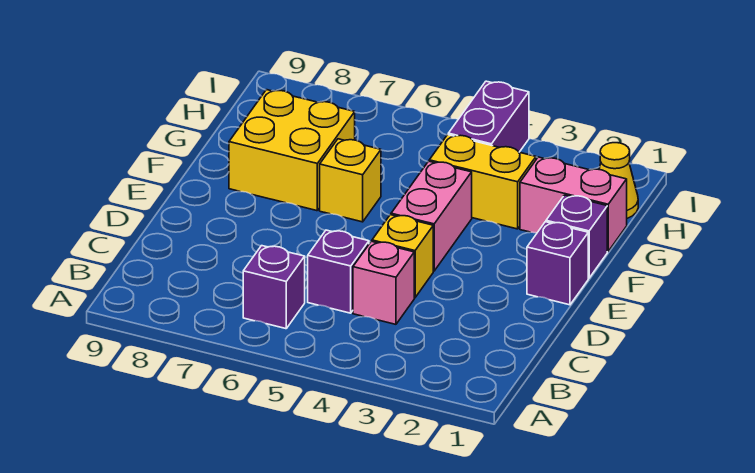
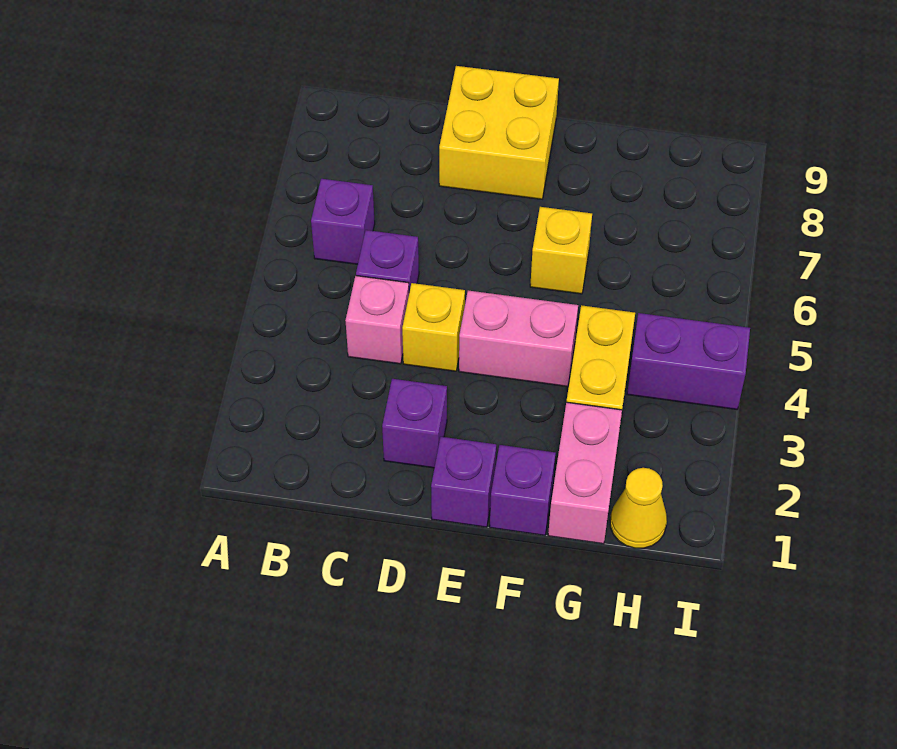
none -> purple brick D2 level 1
yellow brick F7:G8 level 1 -> yellow brick D8:E9 level 1

